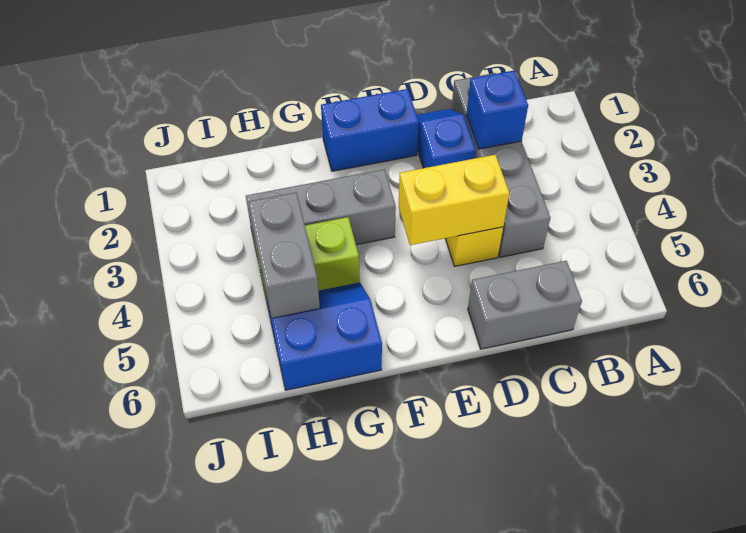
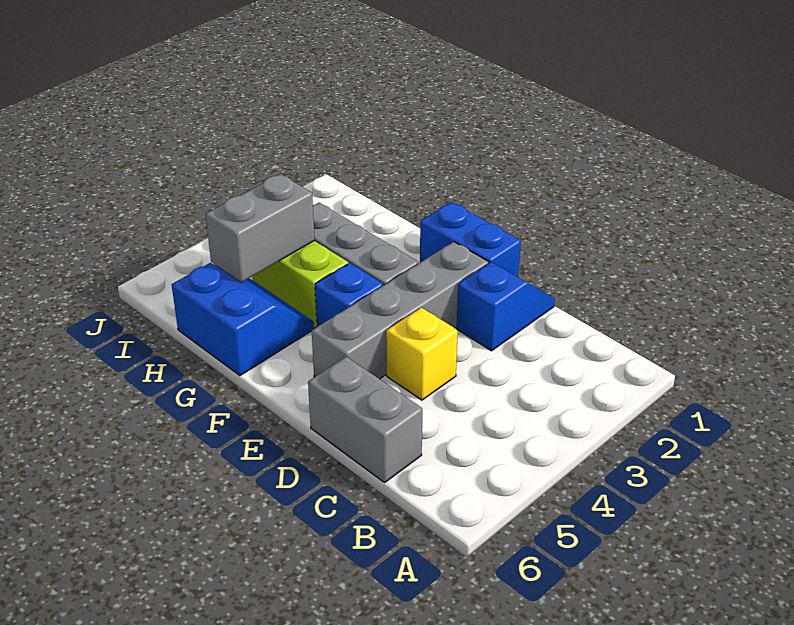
grey brick C1:C4 level 1 -> grey brick E2:E5 level 1
blue brick C2 level 2 -> blue brick F4 level 1
yellow brick D4:E4 level 2 -> none

